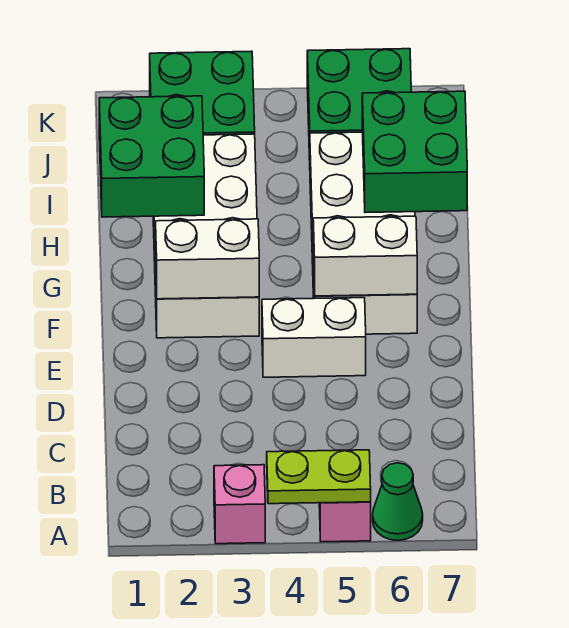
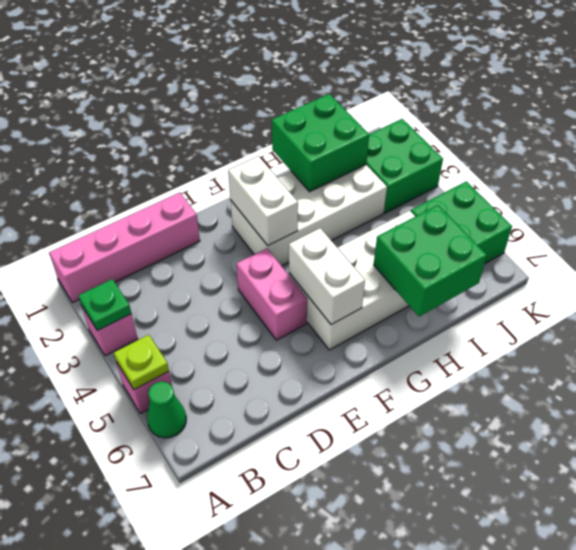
none -> pink brick A1:D1 level 1
none -> green plate A3 level 2
lime plate A4:A5 level 2 -> lime plate A5 level 2
white brick E4:E5 level 1 -> pink brick E4:E5 level 1

